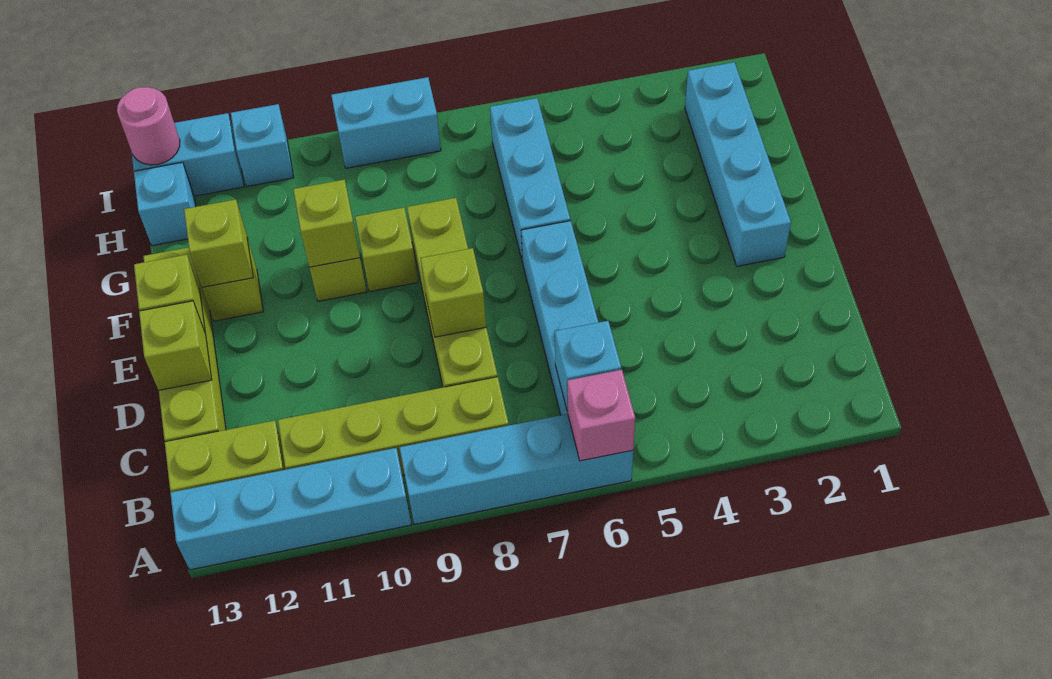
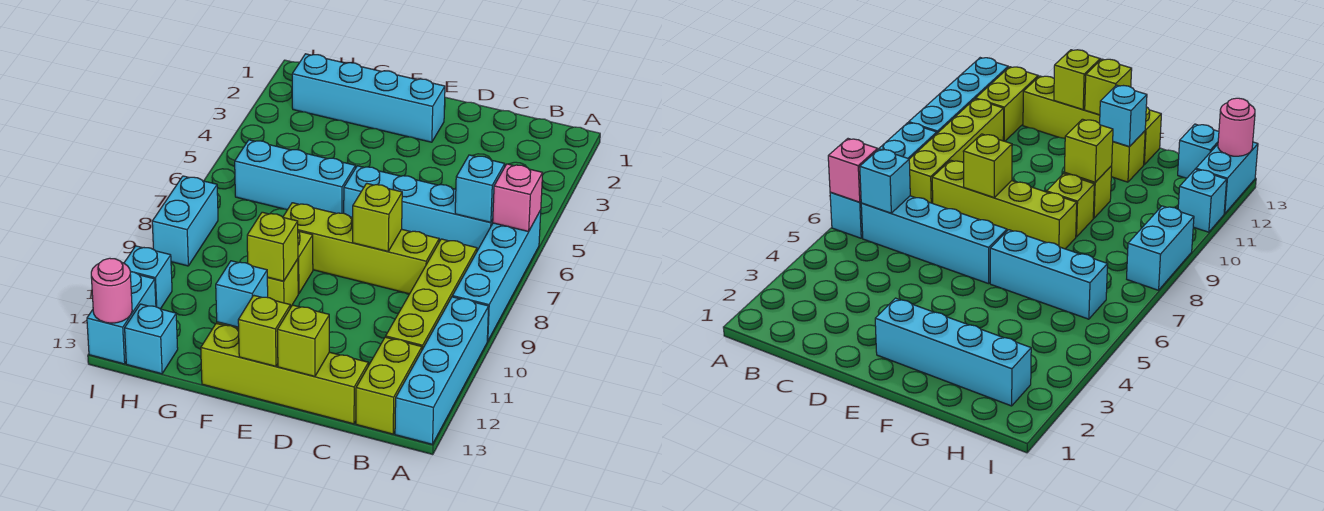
lime brick F12 level 2 -> cyan brick F12 level 2

